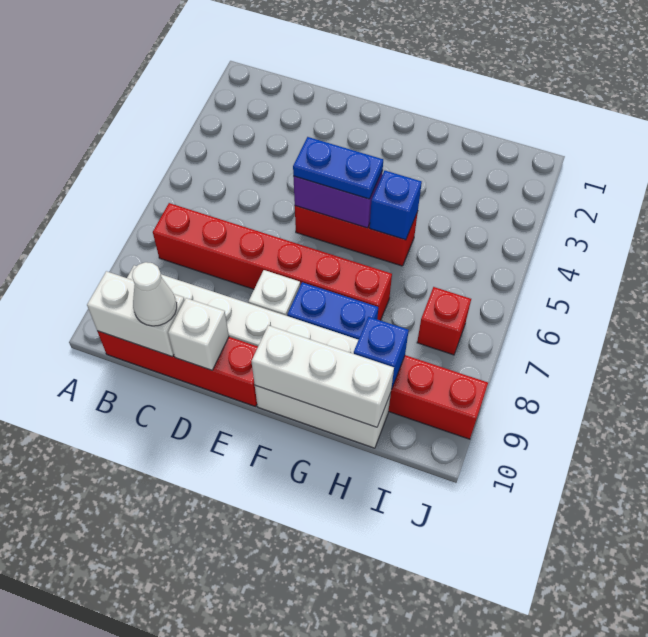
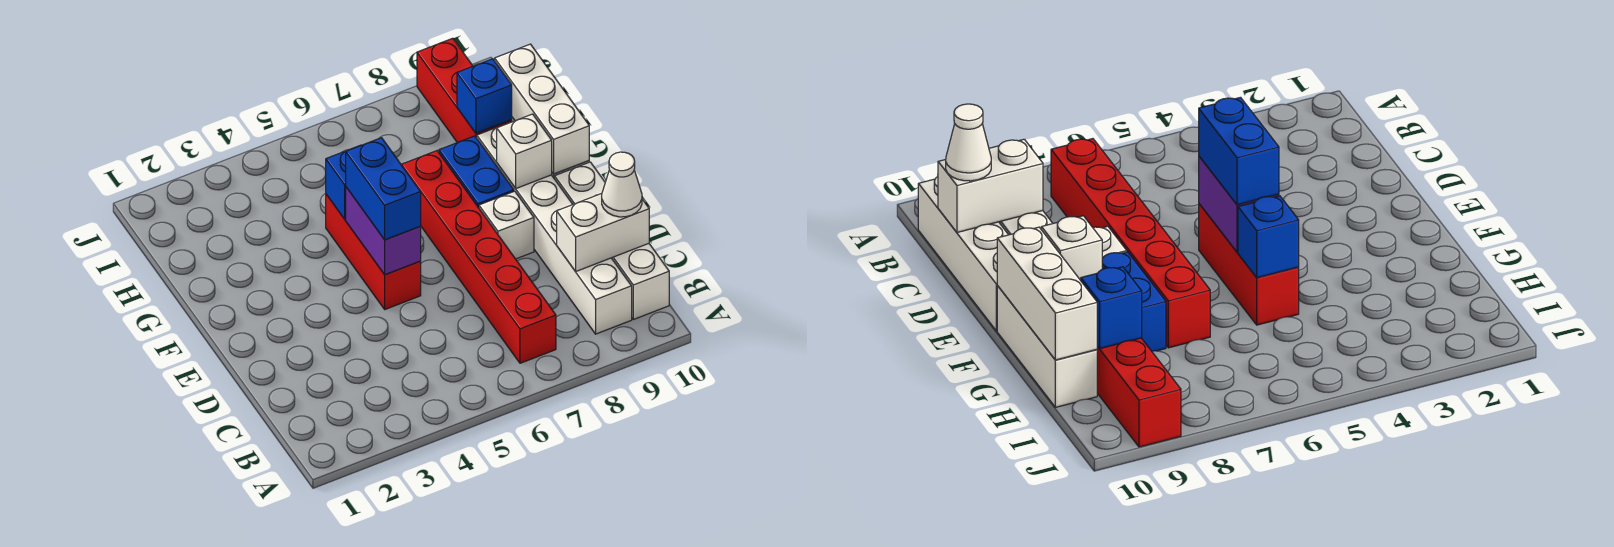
red brick B10:E10 level 1 -> white brick B10:E10 level 1
white brick B10:C10 level 2 -> white brick C9:C10 level 2
white brick D10 level 2 -> white brick F9 level 2
blue plate E5:F5 level 3 -> blue brick E5:F5 level 3
red brick I7 level 1 -> none

